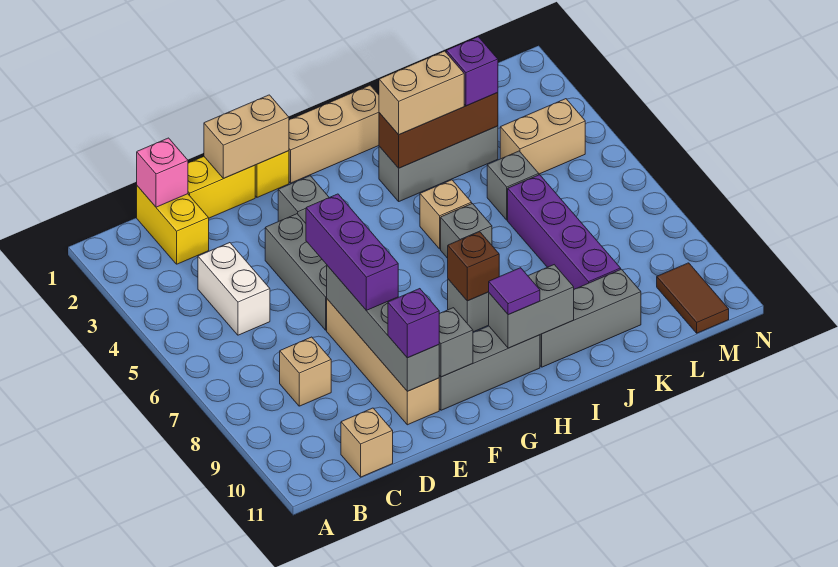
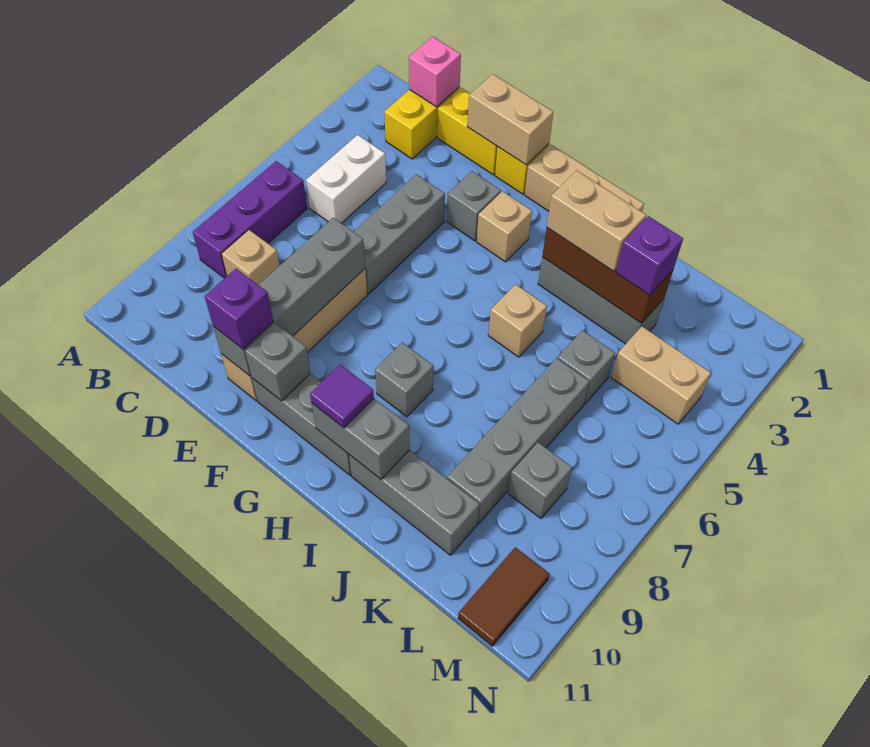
tan brick C11 level 1 -> tan brick G3 level 1
purple brick E6:E8 level 3 -> purple brick B6:B8 level 1
brown brick H8 level 2 -> none
grey brick I6 level 1 -> grey brick L8 level 1
purple brick K6:K9 level 1 -> grey brick K6:K9 level 1

